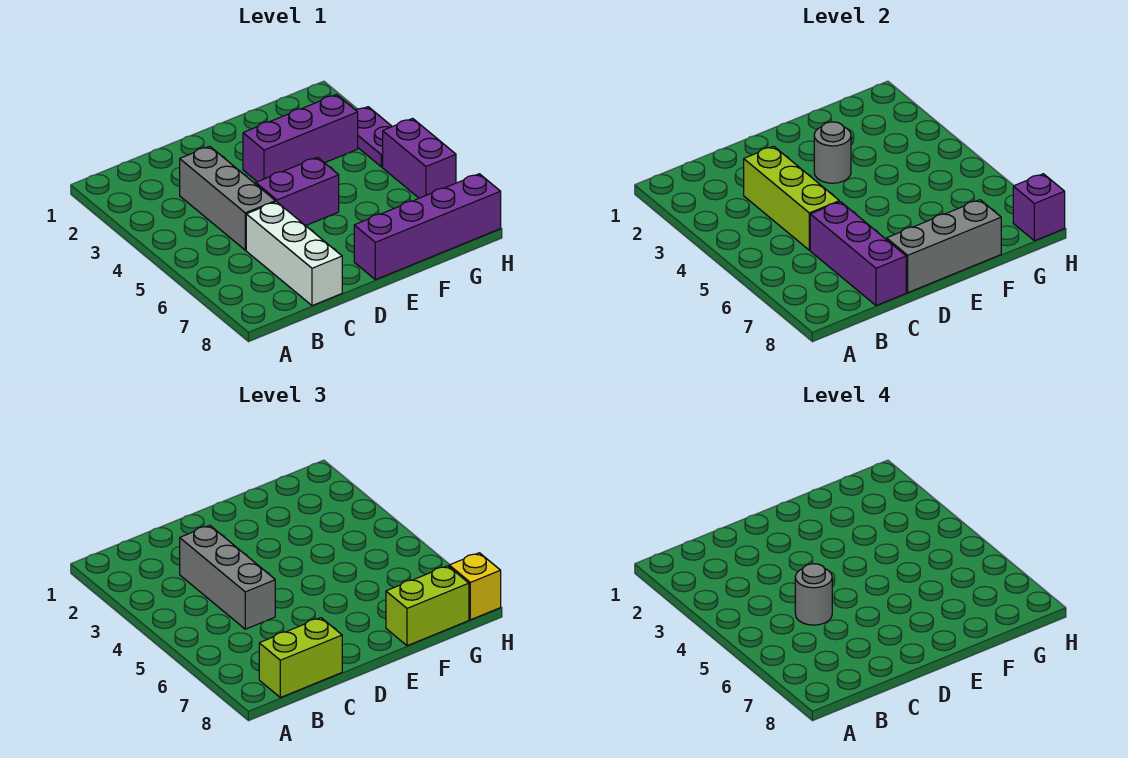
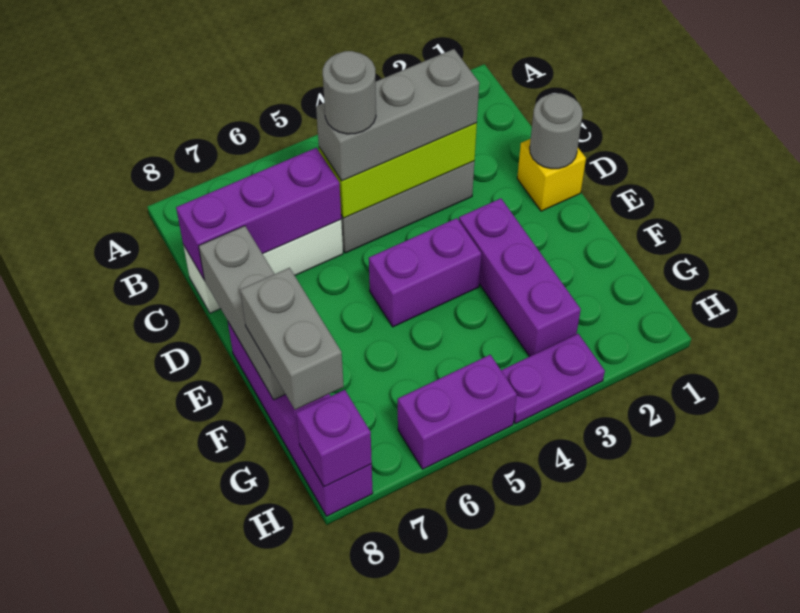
lime brick B8:C8 level 3 -> none
purple brick D5:E5 level 1 -> purple brick E4:E5 level 1
grey round brick E3 level 2 -> grey round brick D1 level 2
lime brick F8:G8 level 3 -> grey brick F8:G8 level 3
yellow brick H8 level 3 -> yellow brick D1 level 1

